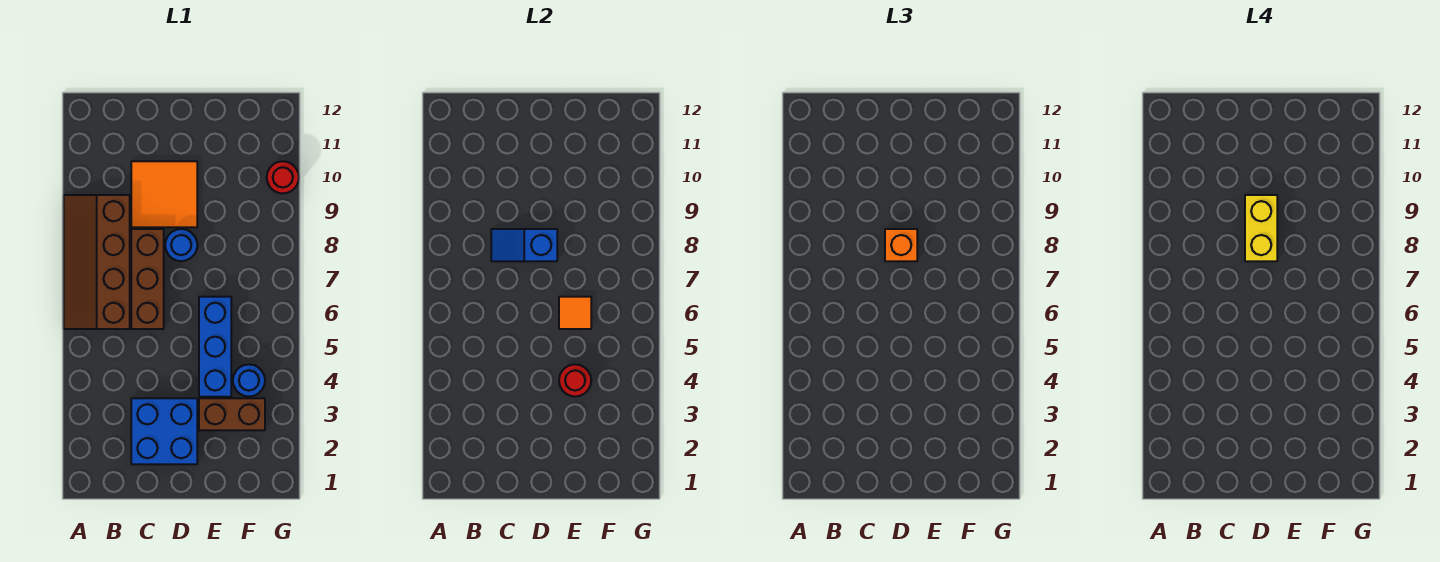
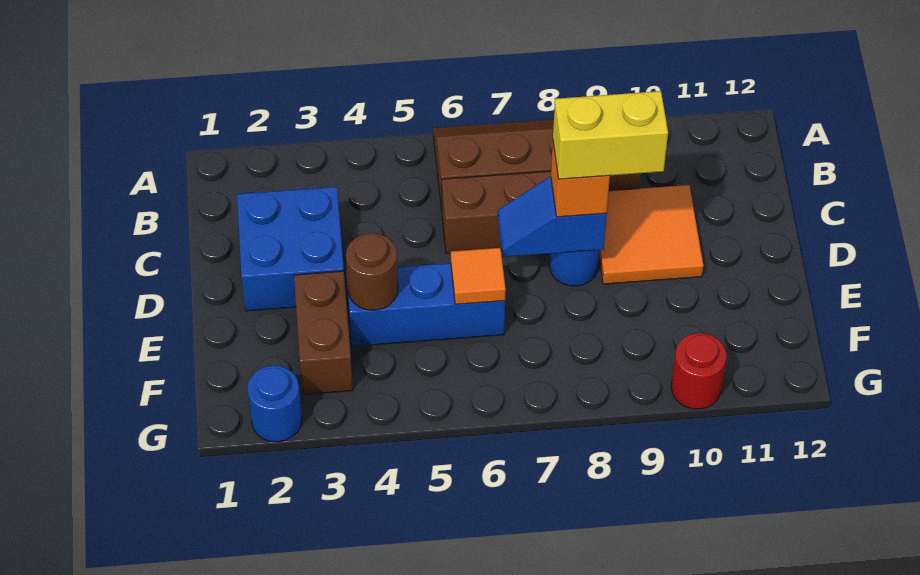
blue slope C8:D8 level 2 top D -> blue slope D7:D8 level 2 top 8
red round brick E4 level 2 -> brown round brick E4 level 2
blue round brick F4 level 1 -> blue round brick G2 level 1

